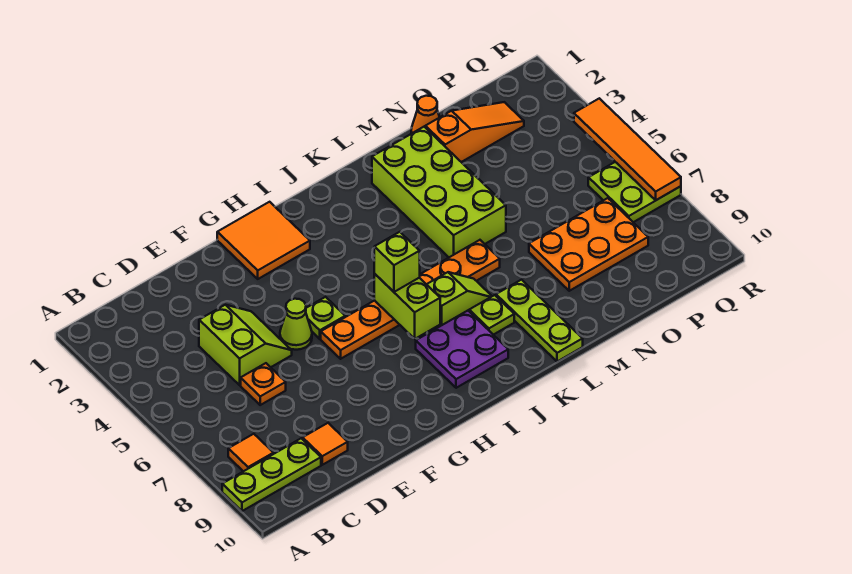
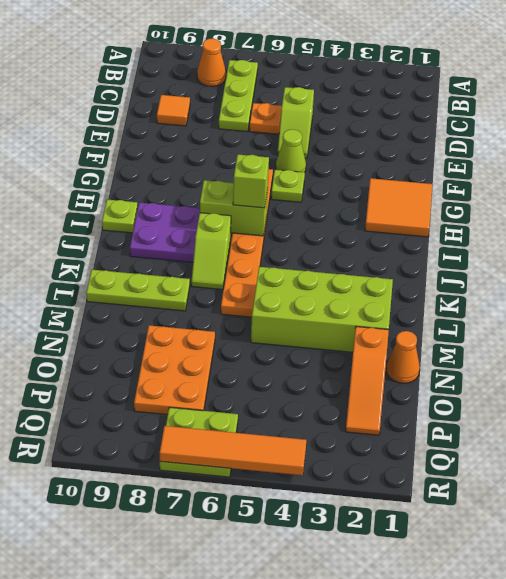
lime plate A9:C9 level 1 -> lime plate B7:D7 level 1
orange tile B8 level 1 -> orange cone B8 level 1
lime slope D4:E5 level 1 top D -> lime slope D5:E5 level 1 top D
lime plate K8 level 1 -> lime plate I10 level 1

